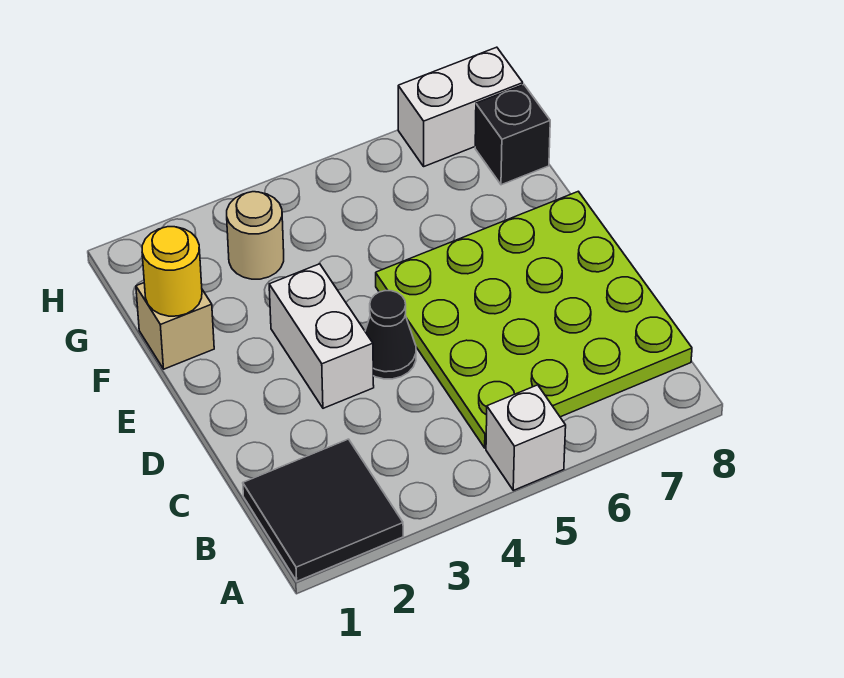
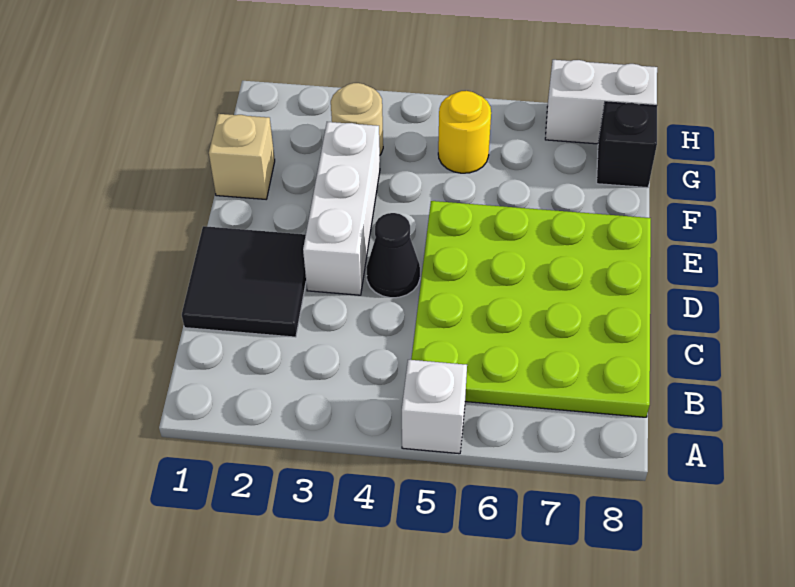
black tile A1:B2 level 1 -> black tile C1:D2 level 1
white brick D3:E3 level 1 -> white brick D3:F3 level 1
yellow round brick F1 level 2 -> yellow round brick G5 level 1

